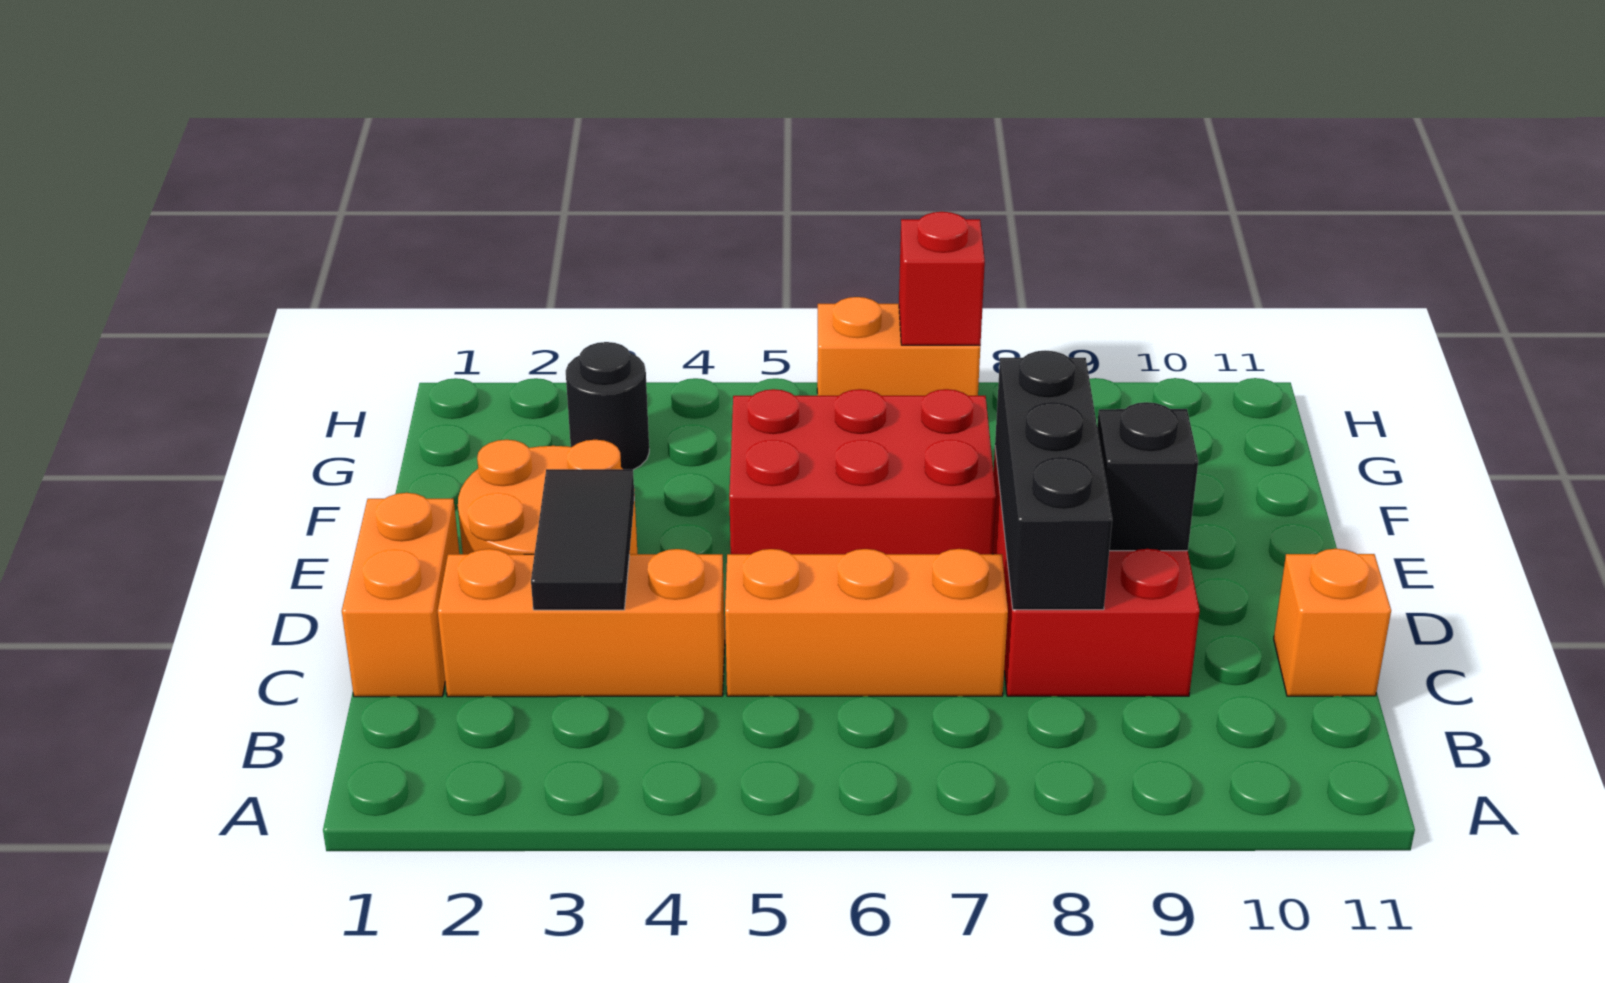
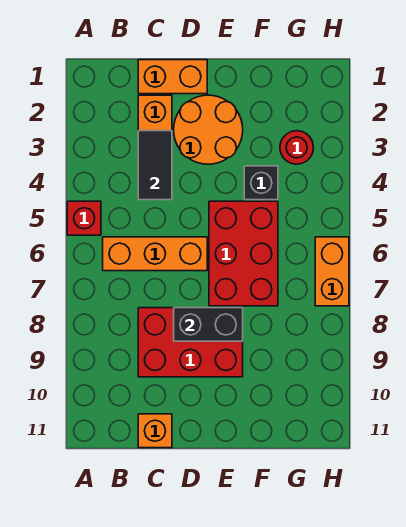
black tile C3:D3 level 2 -> black tile C3:C4 level 2
orange brick C5:C7 level 1 -> orange brick B6:D6 level 1
black brick C8:E8 level 2 -> black brick D8:E8 level 2
black brick D9 level 2 -> black brick F4 level 1
black round brick G3 level 1 -> red round brick G3 level 1
red brick H7 level 2 -> red brick A5 level 1

